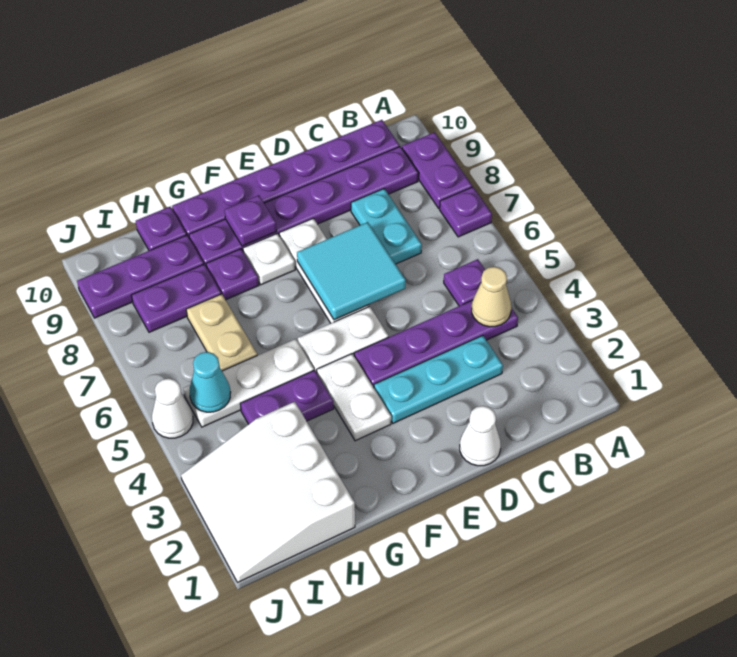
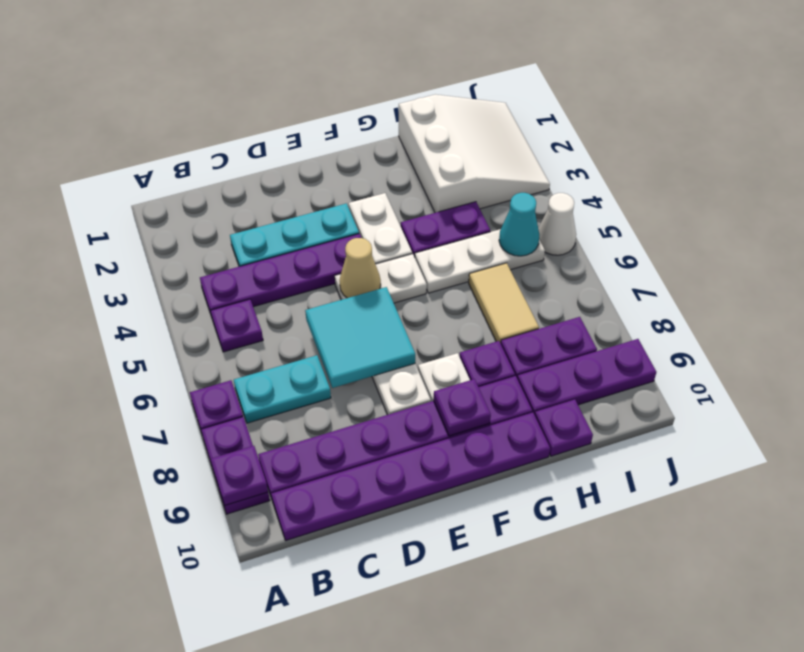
none -> purple plate A9 level 2
tan cone B4 level 2 -> tan cone E5 level 2
cyan plate C7:C8 level 1 -> cyan plate B7:C7 level 1
white cone D1 level 1 -> none
tan plate H6:H7 level 1 -> tan tile H6:H7 level 1

